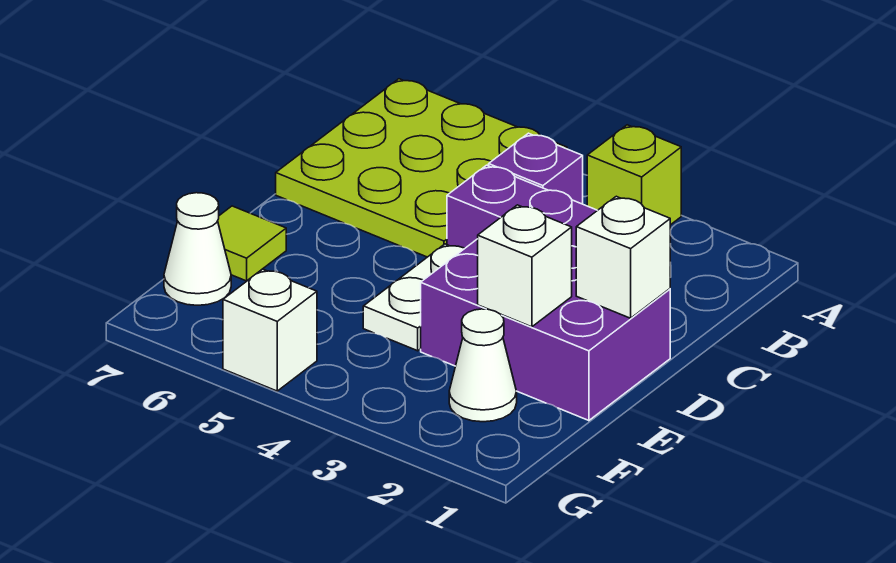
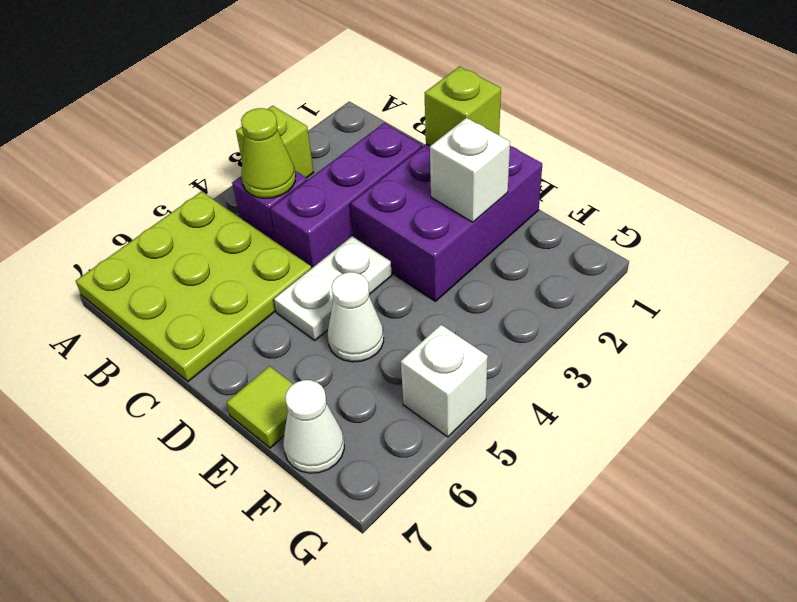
none -> lime cone B4 level 2
white brick D1 level 2 -> lime brick D1 level 2
white plate D4:E4 level 1 -> white plate D4:D5 level 1
white cone F2 level 1 -> white cone E5 level 1

